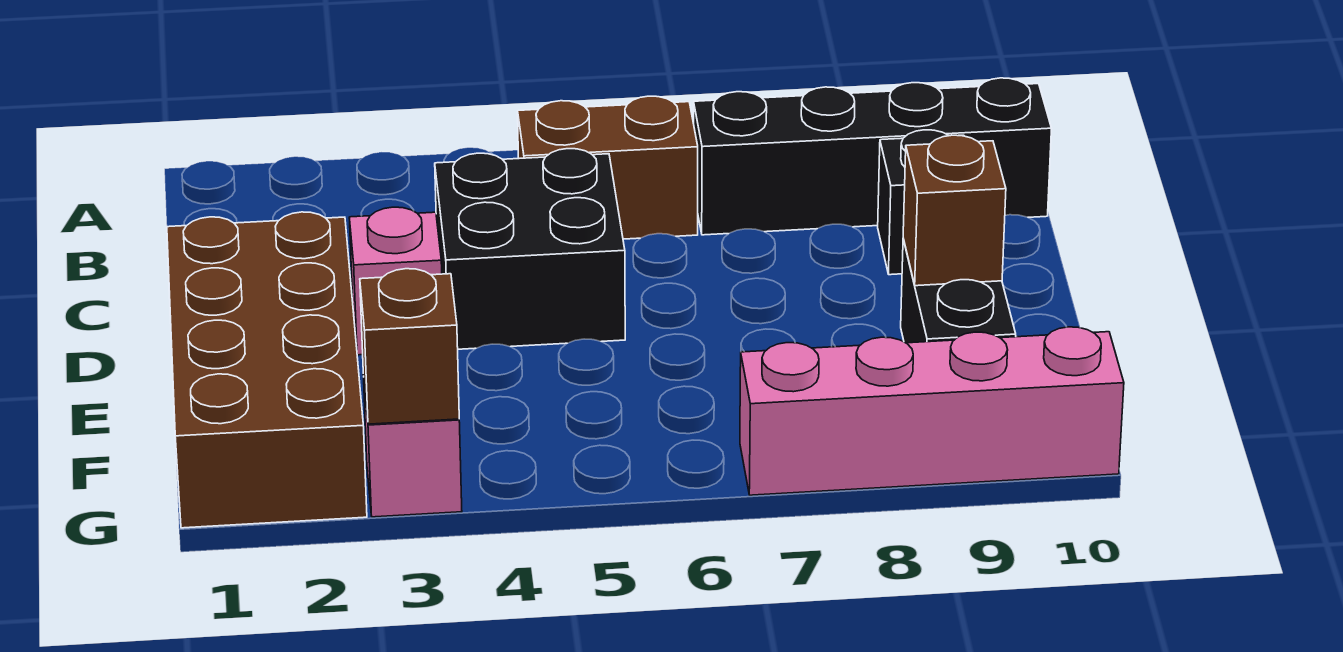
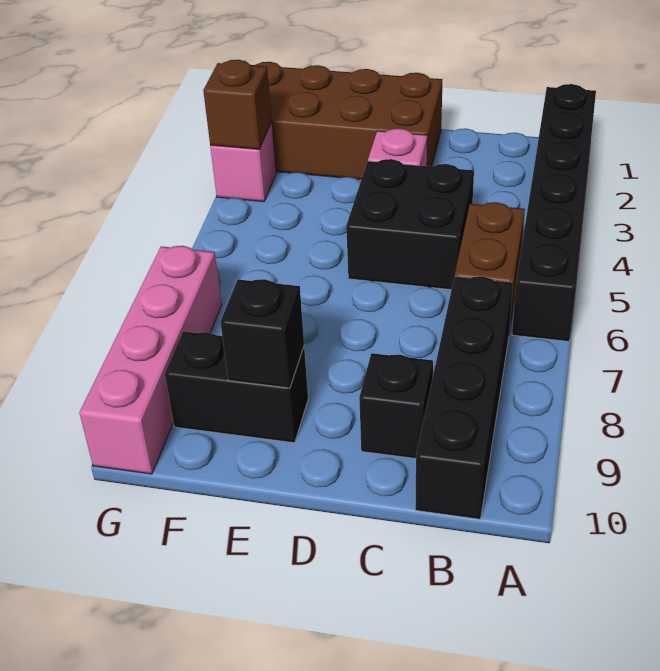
none -> black brick A1:A6 level 1
brown brick E9 level 2 -> black brick E9 level 2

